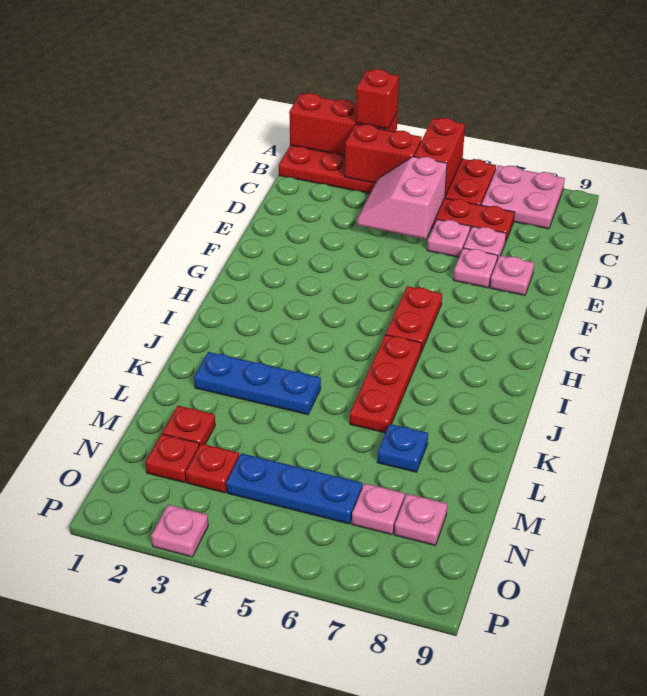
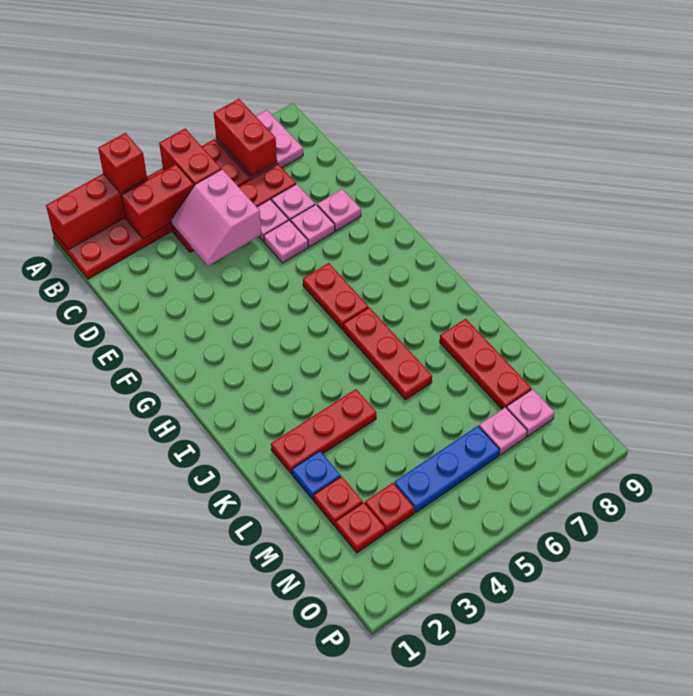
none -> red brick A7:B7 level 2
blue plate K2:K4 level 1 -> red plate K2:K4 level 1
none -> red plate K8:M8 level 1
blue plate L7 level 1 -> blue plate L2 level 1
pink plate P3 level 1 -> pink plate E6 level 1

